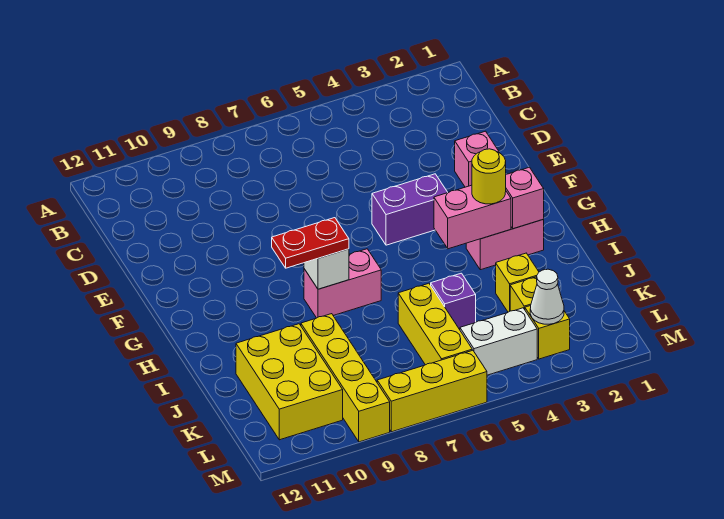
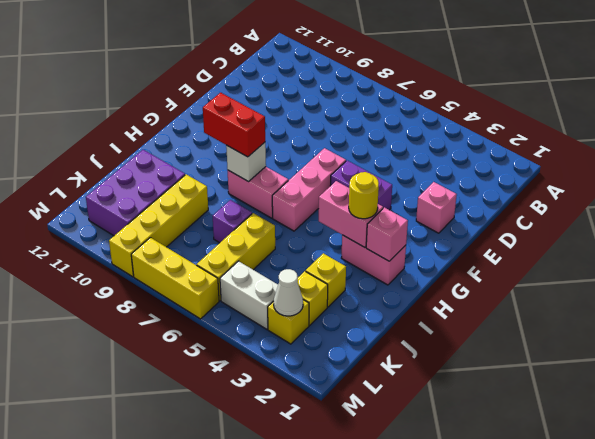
none -> pink brick F6:H6 level 1
red plate H8:H9 level 3 -> red brick H8:H9 level 3
purple brick J5 level 1 -> purple brick J7 level 1
yellow brick J10:L11 level 1 -> purple brick J10:L11 level 1

